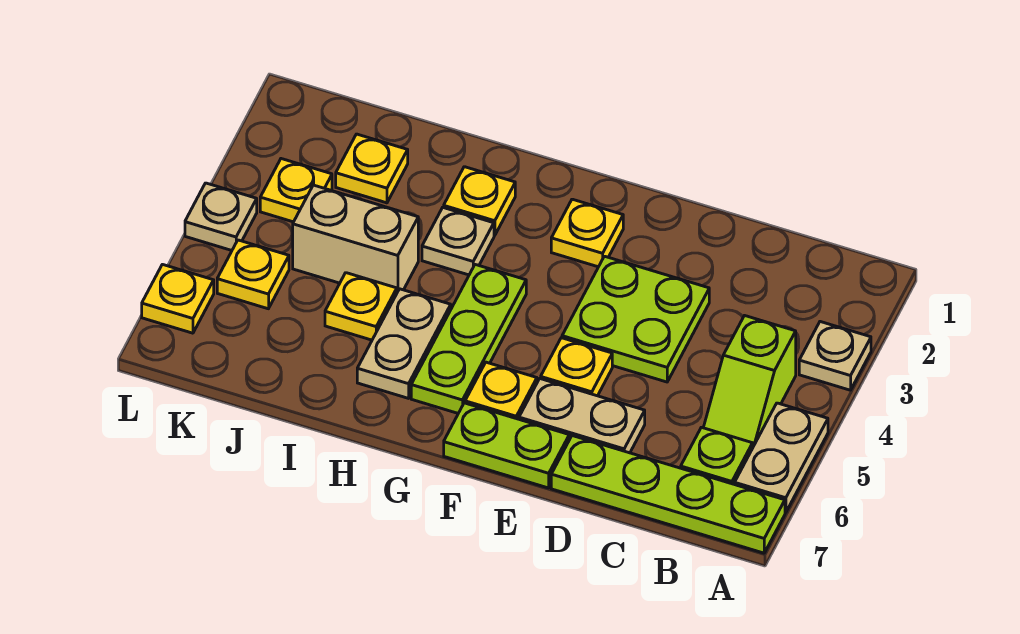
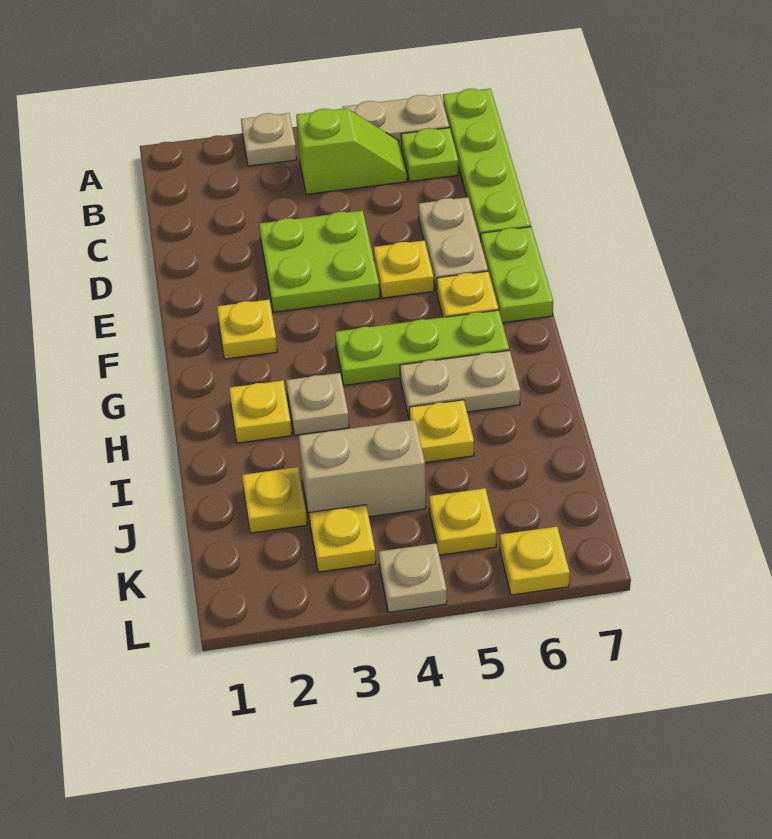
tan brick I4:J4 level 1 -> tan brick J3:J4 level 1

